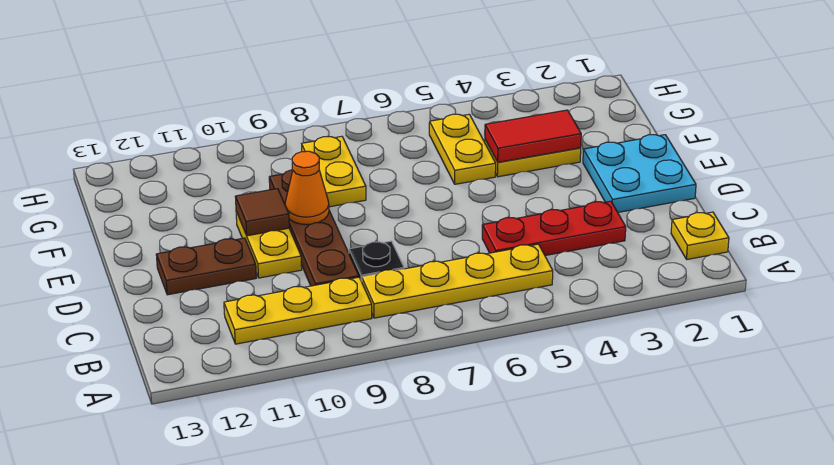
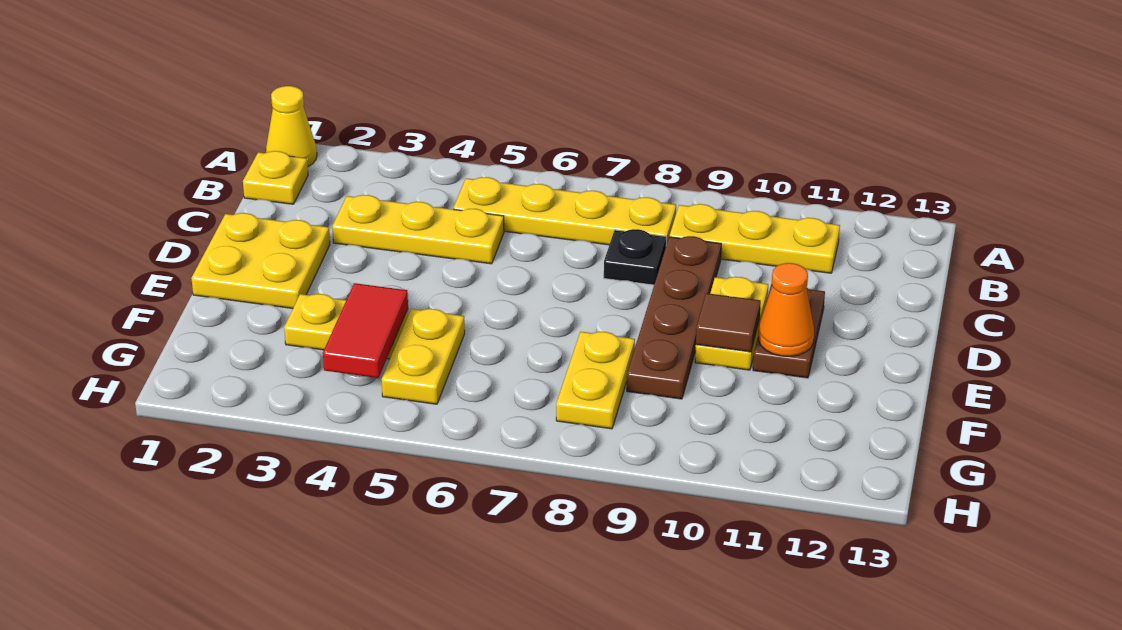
none -> yellow cone A1 level 1
red plate C3:C5 level 1 -> yellow plate C3:C5 level 1
cyan plate D1:E2 level 1 -> yellow plate D1:E2 level 1
brown plate D11:D12 level 1 -> brown plate D11:E11 level 1
orange cone E9 level 2 -> orange cone E11 level 2
red tile F3:F4 level 2 -> red tile F4:G4 level 2

